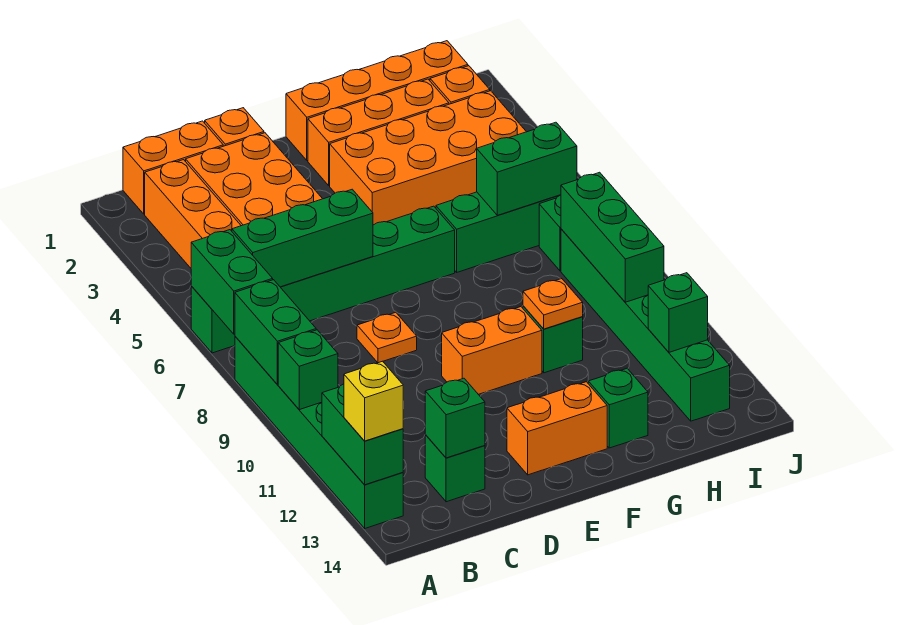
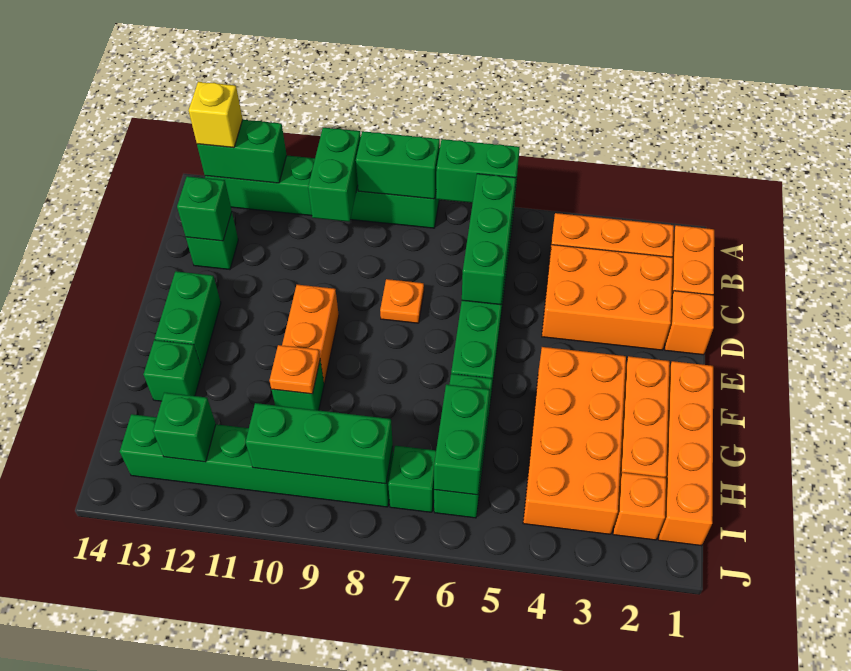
green brick A10 level 2 -> green brick A10:B10 level 2
orange brick E13:F13 level 1 -> green brick E13:F13 level 1

